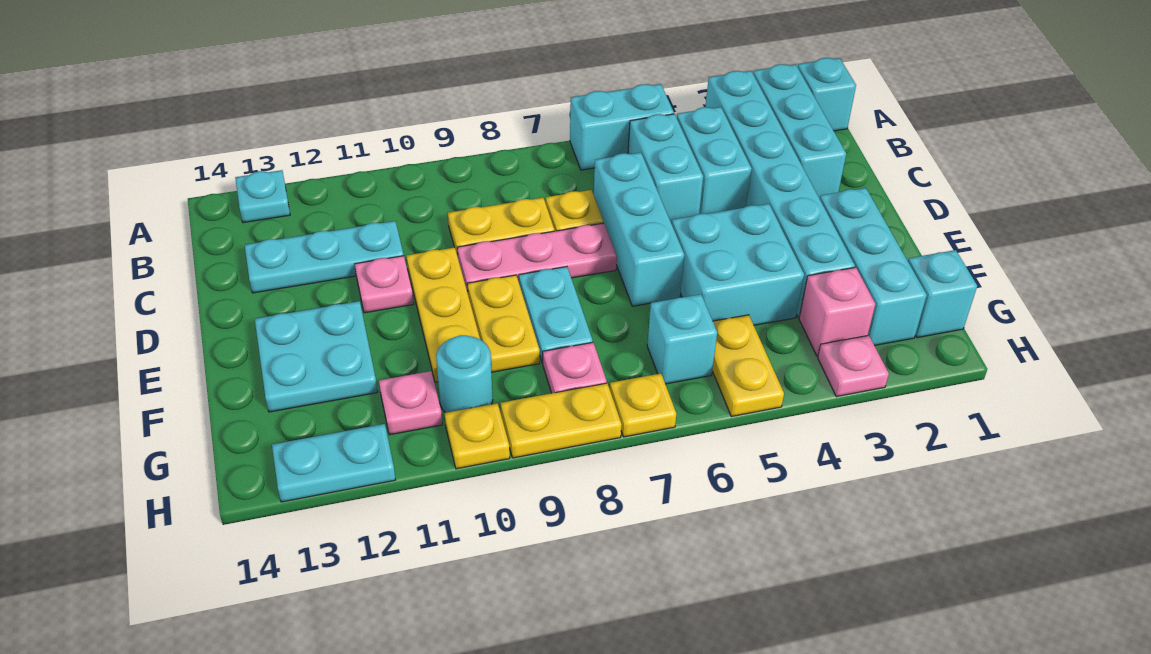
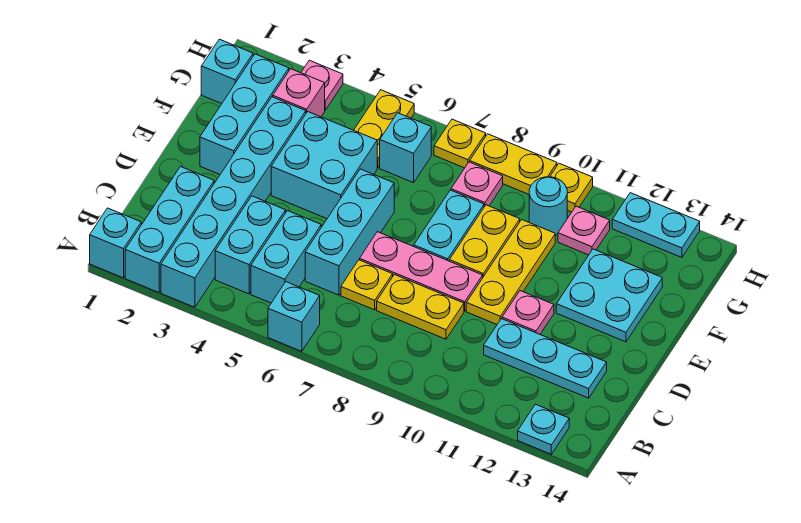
cyan brick A5:A6 level 1 -> cyan brick A6 level 1

